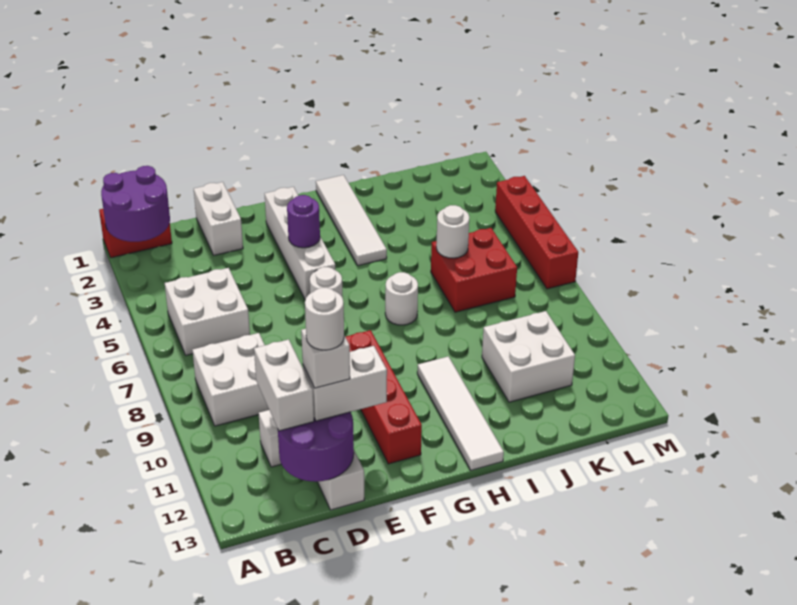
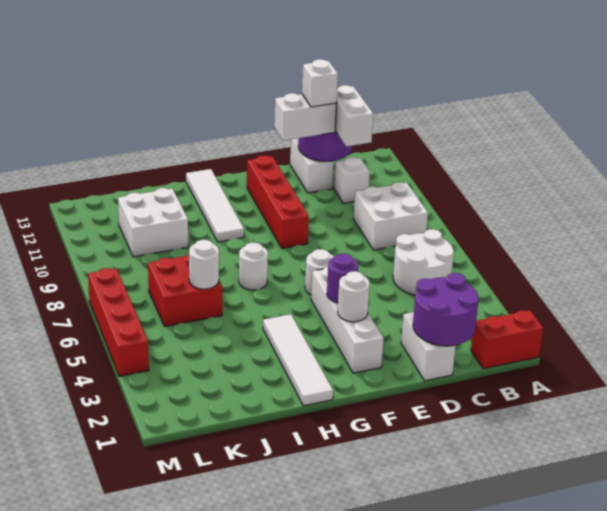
purple round brick A1:B2 level 2 -> purple round brick C1:D2 level 2
white brick B5:C6 level 1 -> white round brick B5:C6 level 1
white round brick D12 level 5 -> white round brick F3 level 2

